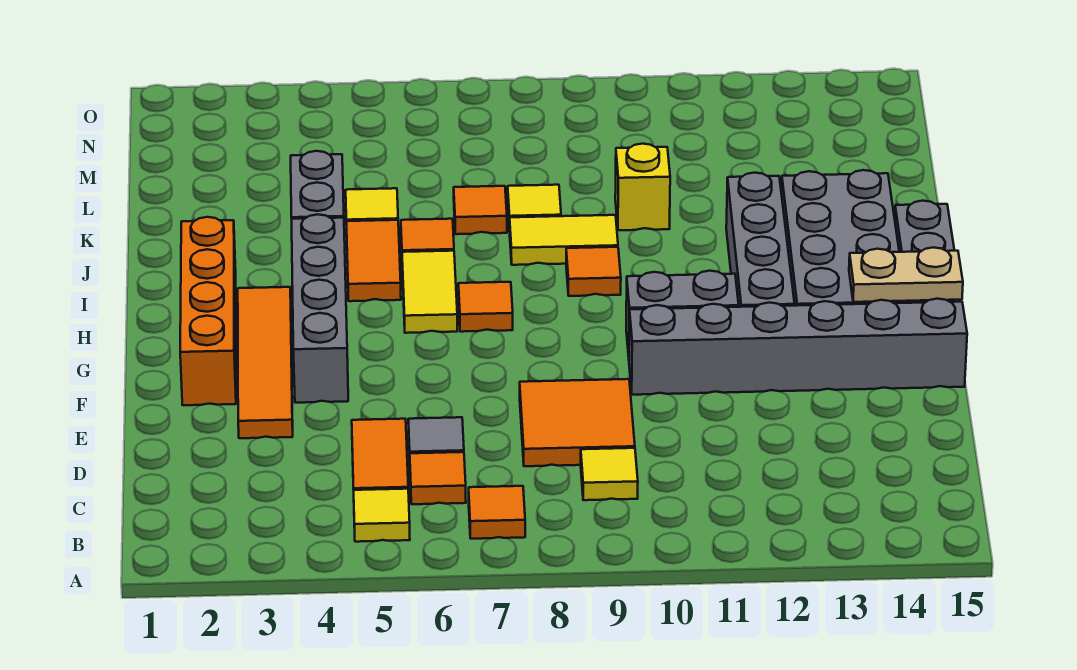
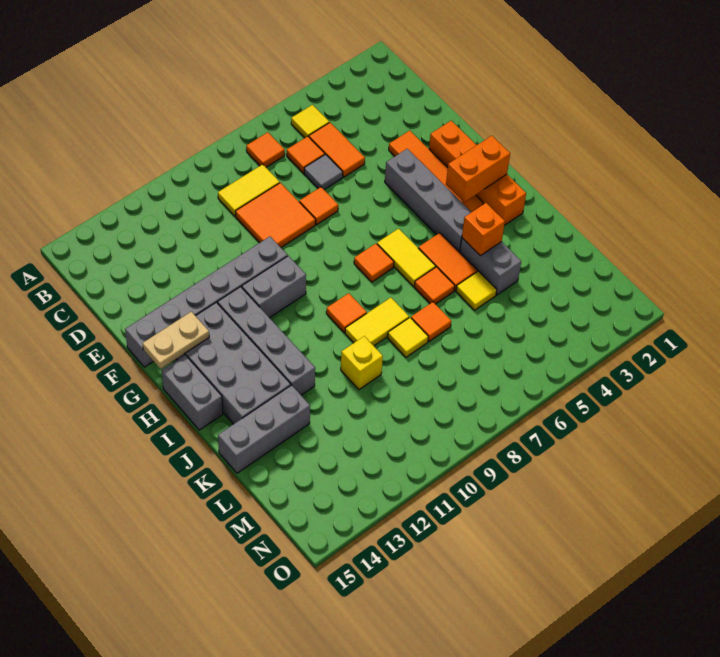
yellow tile C9 level 1 -> yellow tile C8:C9 level 1
none -> orange tile E7 level 1
none -> orange brick H2:H3 level 2
none -> orange brick J4 level 2
none -> grey brick K13:K15 level 1

